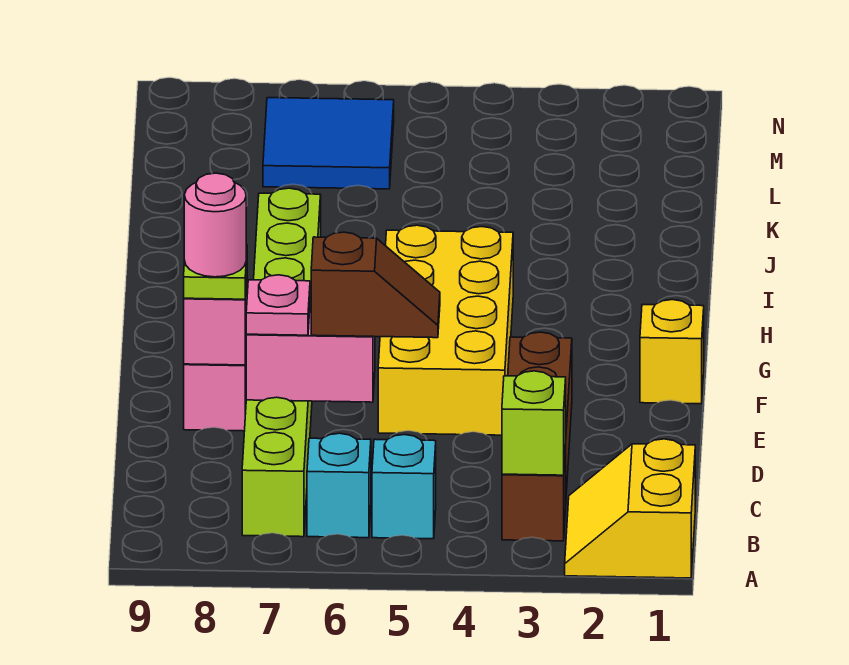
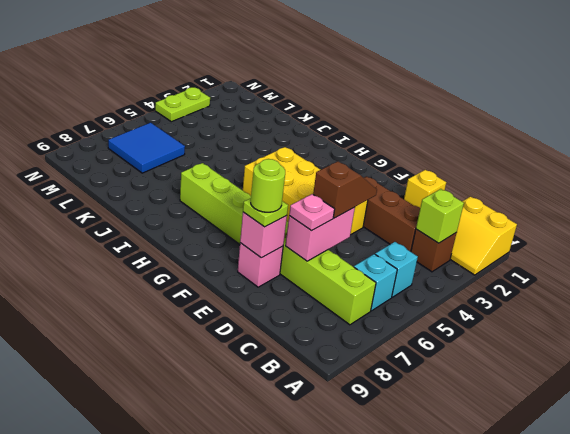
pink round brick E8 level 4 -> lime round brick E8 level 4
yellow brick F1 level 1 -> yellow brick D1 level 1
none -> lime plate N3:N4 level 1

